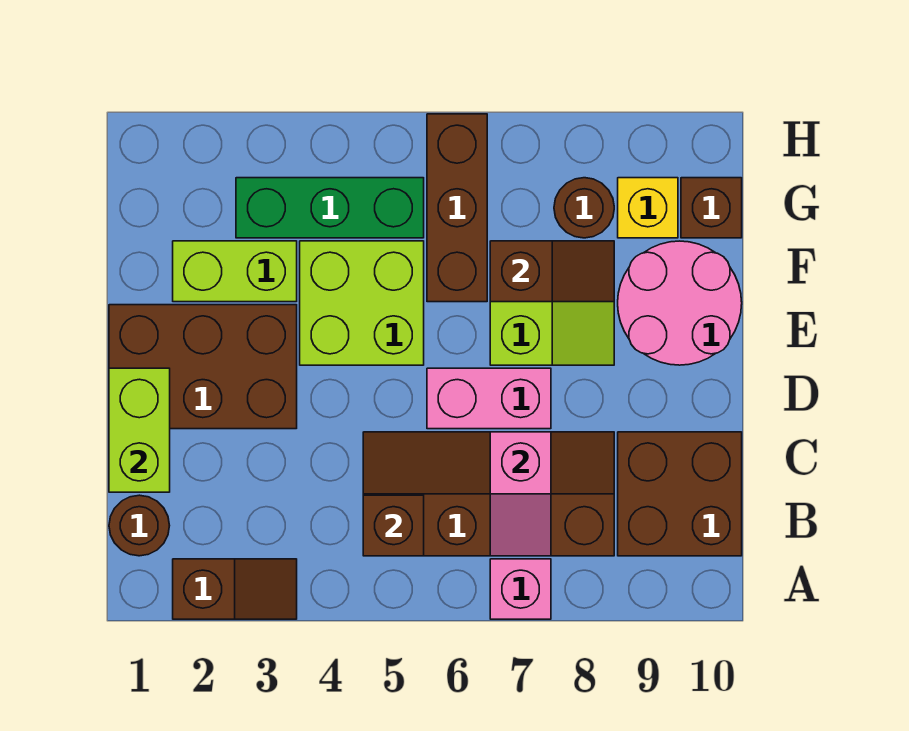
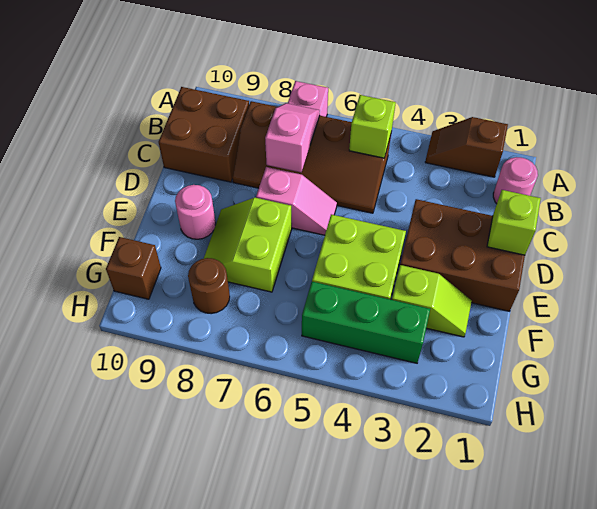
brown round brick B1 level 1 -> pink round brick B1 level 1
brown brick B5 level 2 -> lime brick B5 level 2
lime brick C1:D1 level 2 -> lime brick D1 level 2
pink brick D6:D7 level 1 -> pink slope D6:D7 level 1 top 7
pink round brick E9:F10 level 1 -> pink round brick E9 level 1
lime brick F2:F3 level 1 -> lime slope F2:F3 level 1 top 3
brown brick F6:H6 level 1 -> none
brown slope F7:F8 level 2 top 7 -> none
yellow brick G9 level 1 -> none

